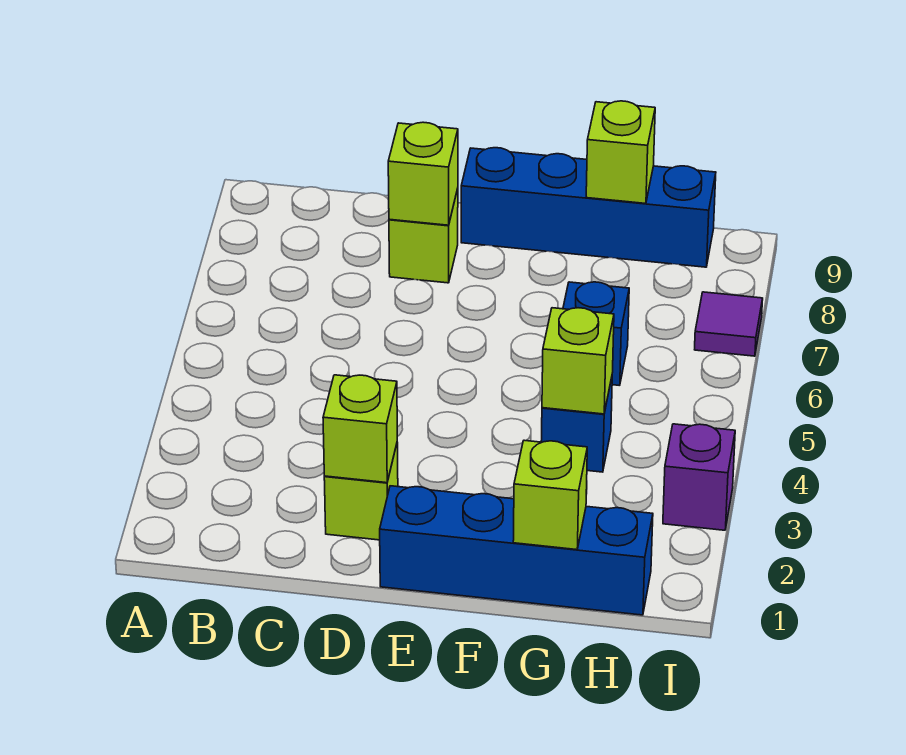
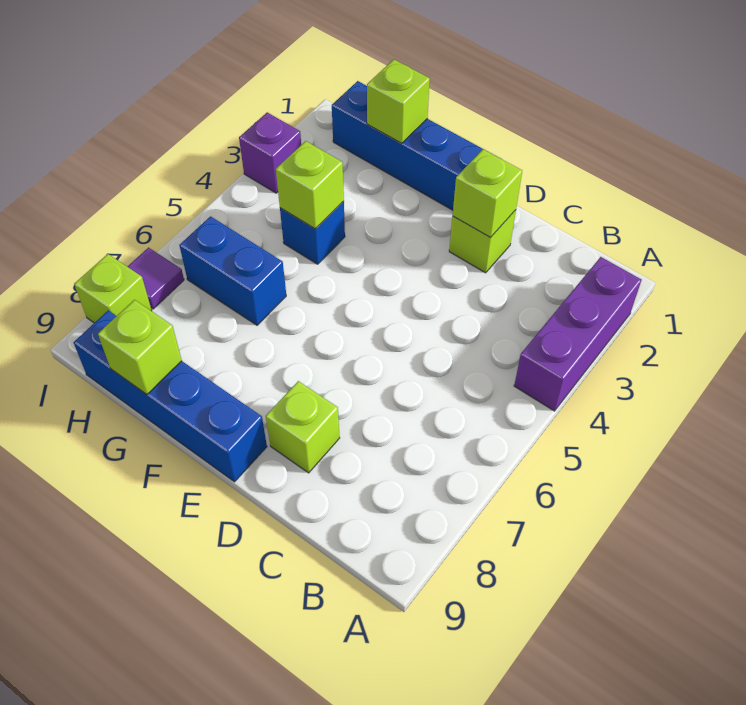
none -> purple brick A2:A4 level 1
lime brick D8 level 2 -> lime brick I8 level 1
blue brick G6 level 1 -> blue brick G6:H6 level 1

